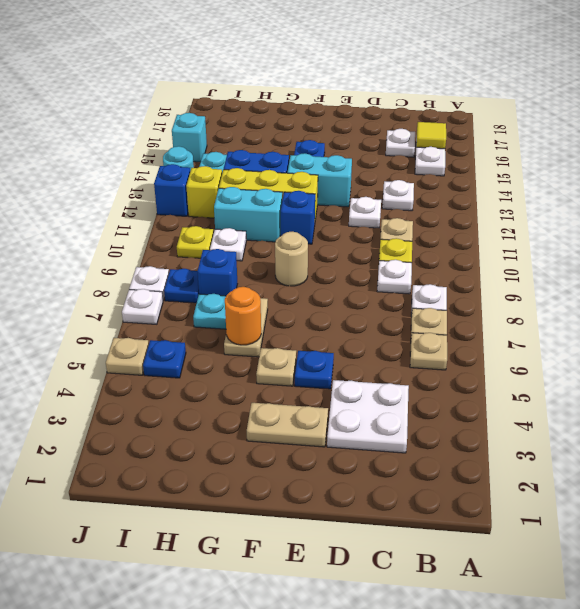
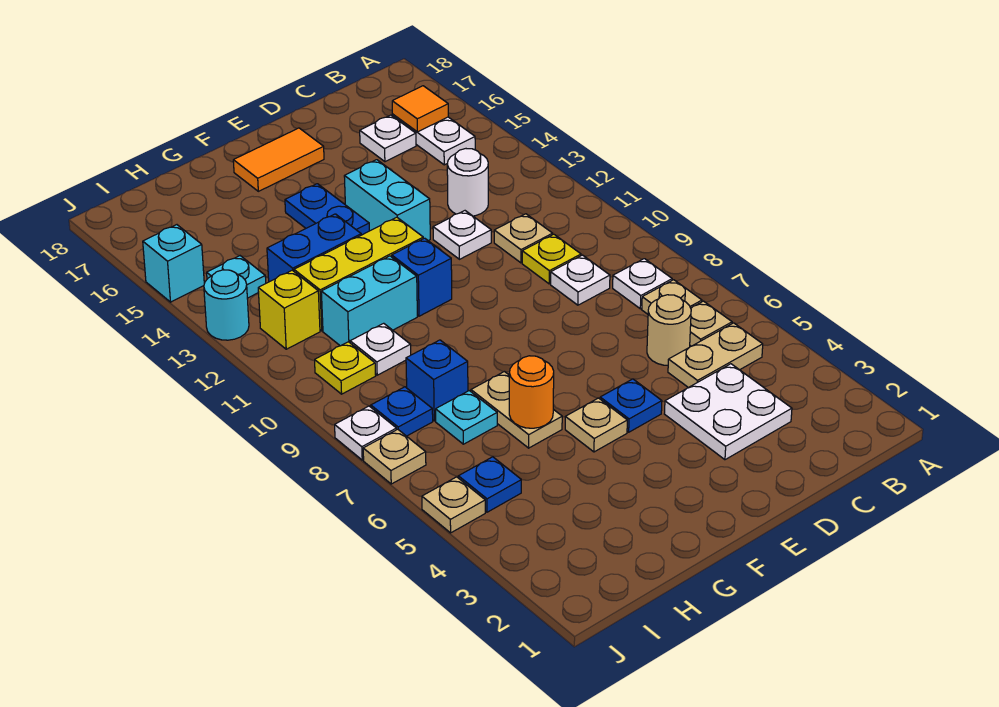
yellow tile B16 level 2 -> orange tile B16 level 2
white plate C13 level 1 -> white round brick C13 level 1
tan plate E3:F3 level 1 -> tan plate B5:C5 level 1
cyan brick E13:F13 level 1 -> cyan brick E13:E14 level 1
none -> orange tile E17:F17 level 1
tan round brick F9 level 1 -> tan round brick C6 level 1
white plate J7 level 1 -> tan plate J7 level 1
blue brick J12 level 1 -> none

